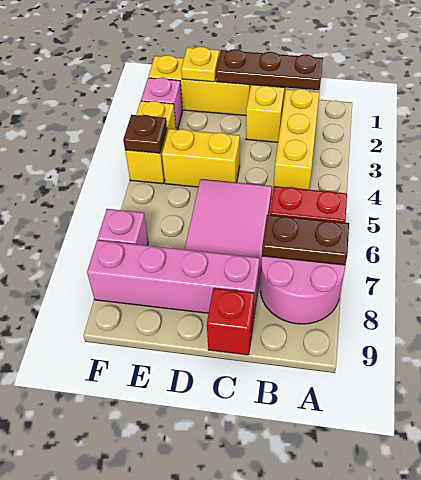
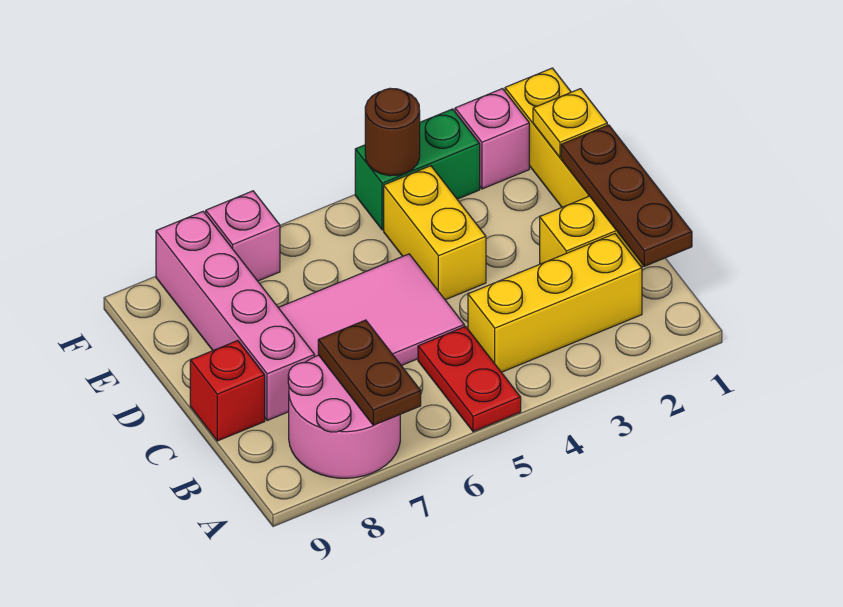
yellow brick F3:F4 level 1 -> green brick F3:F4 level 1
brown plate F4 level 2 -> brown round brick F4 level 2

